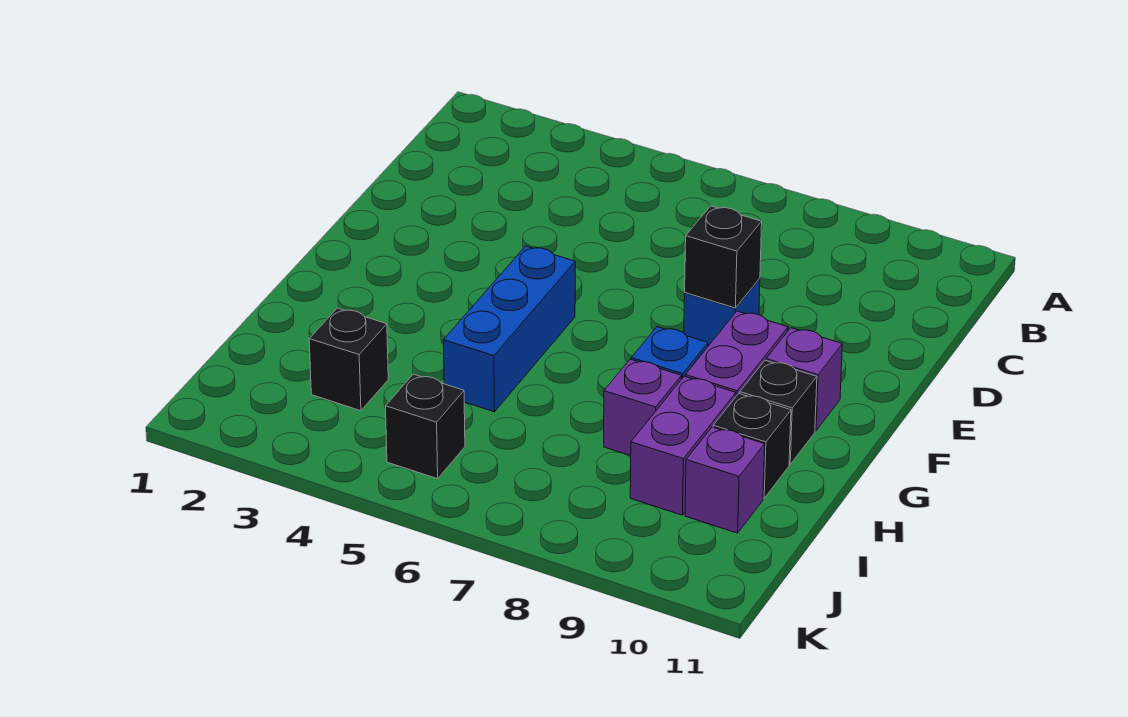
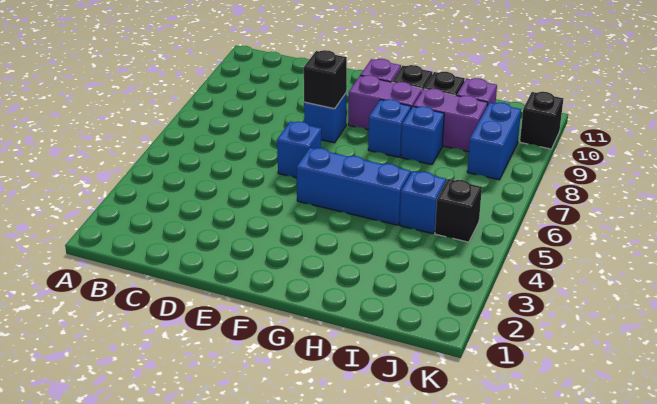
none -> blue brick E6 level 1
purple brick H8 level 1 -> blue brick H8 level 1
black brick I3 level 1 -> black brick K10 level 1
none -> blue brick I5 level 1
none -> blue brick J8:J9 level 1

